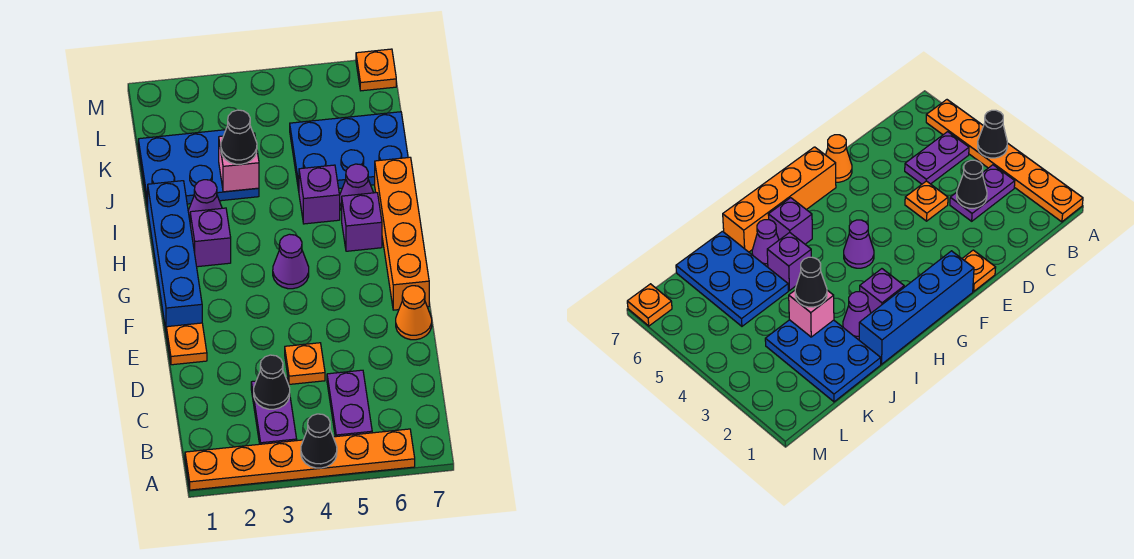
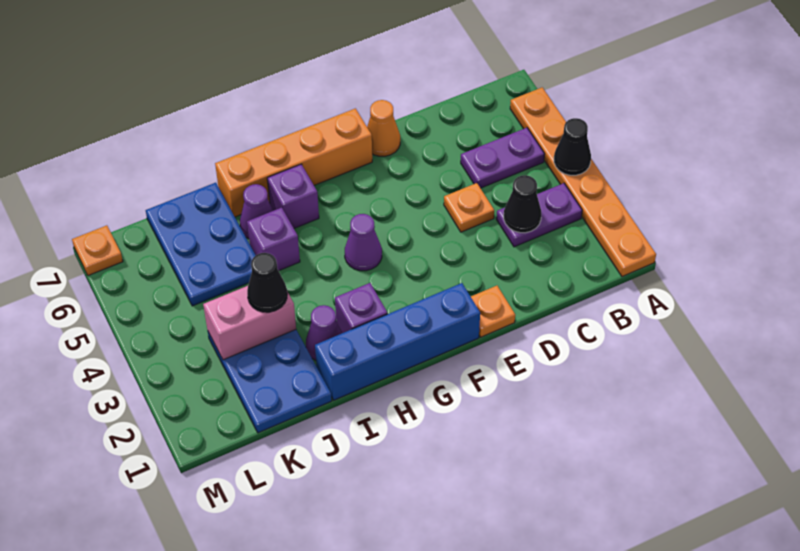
pink brick J3 level 2 -> pink brick J3:K3 level 2

